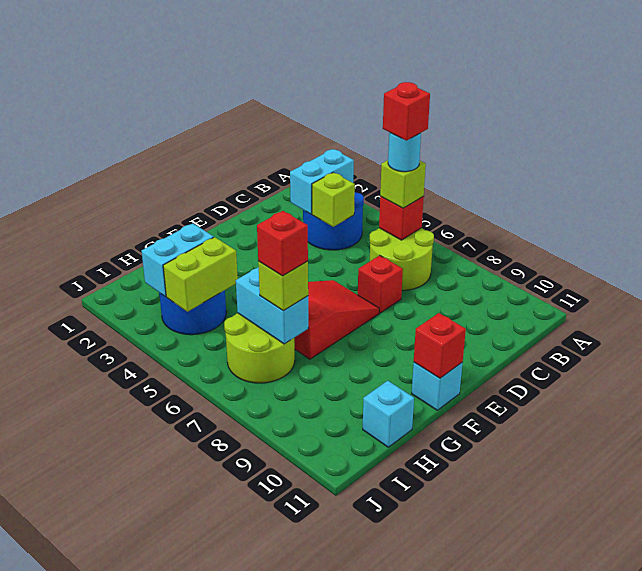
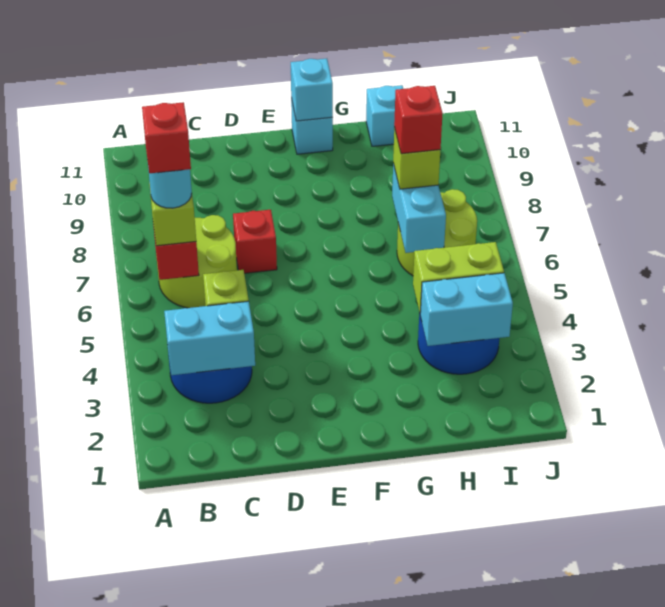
red slope E6:G7 level 1 top G -> none
red brick F11 level 2 -> cyan brick F11 level 2

